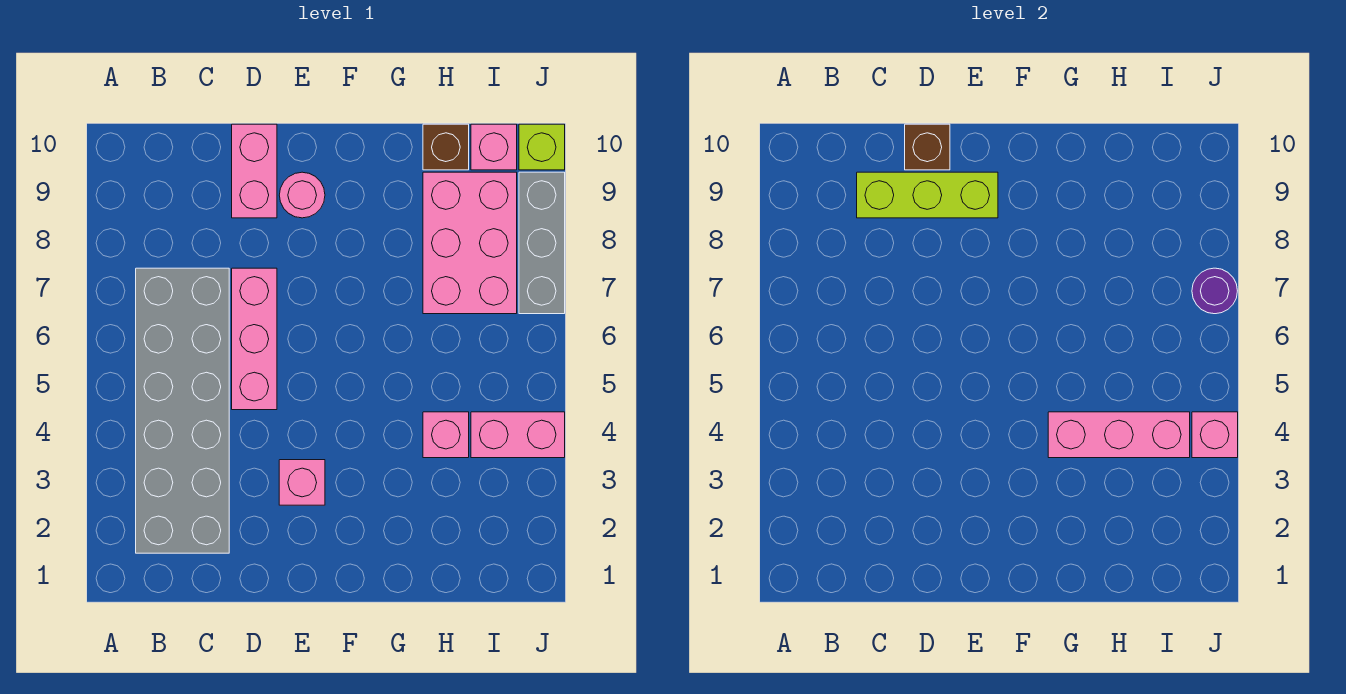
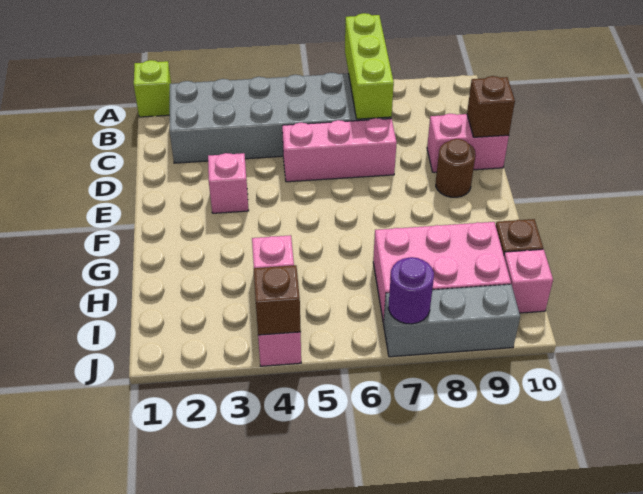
lime brick C9:E9 level 2 -> lime brick A7:C7 level 2
pink round brick E9 level 1 -> brown round brick E9 level 1
pink brick G4:I4 level 2 -> none
pink brick J4 level 2 -> brown brick J4 level 2
lime brick J10 level 1 -> lime brick A1 level 1

